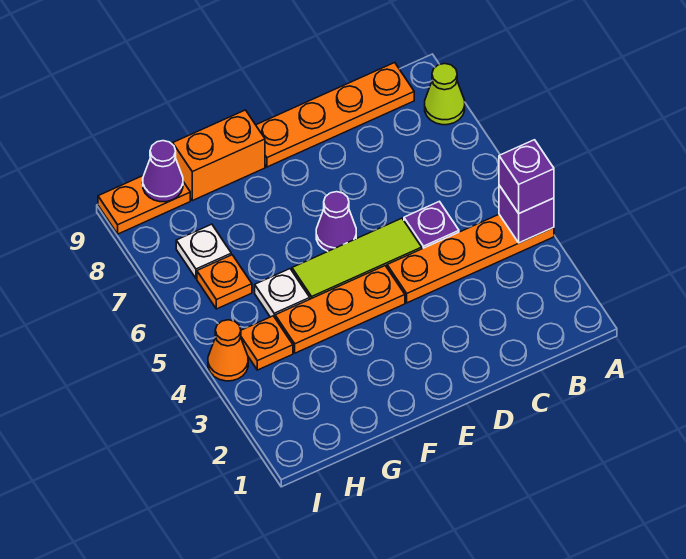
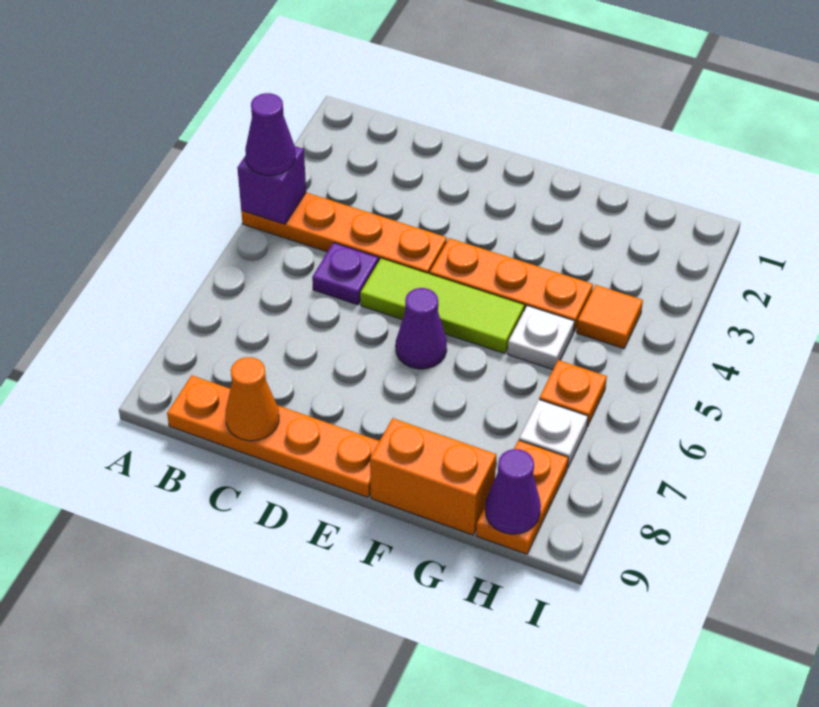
purple brick A4 level 3 -> purple cone A4 level 3
lime cone A8 level 1 -> none
orange plate H4 level 1 -> orange tile H4 level 1
orange plate H9:I9 level 1 -> orange plate H8:H9 level 1
orange cone I4 level 1 -> orange cone C9 level 2

